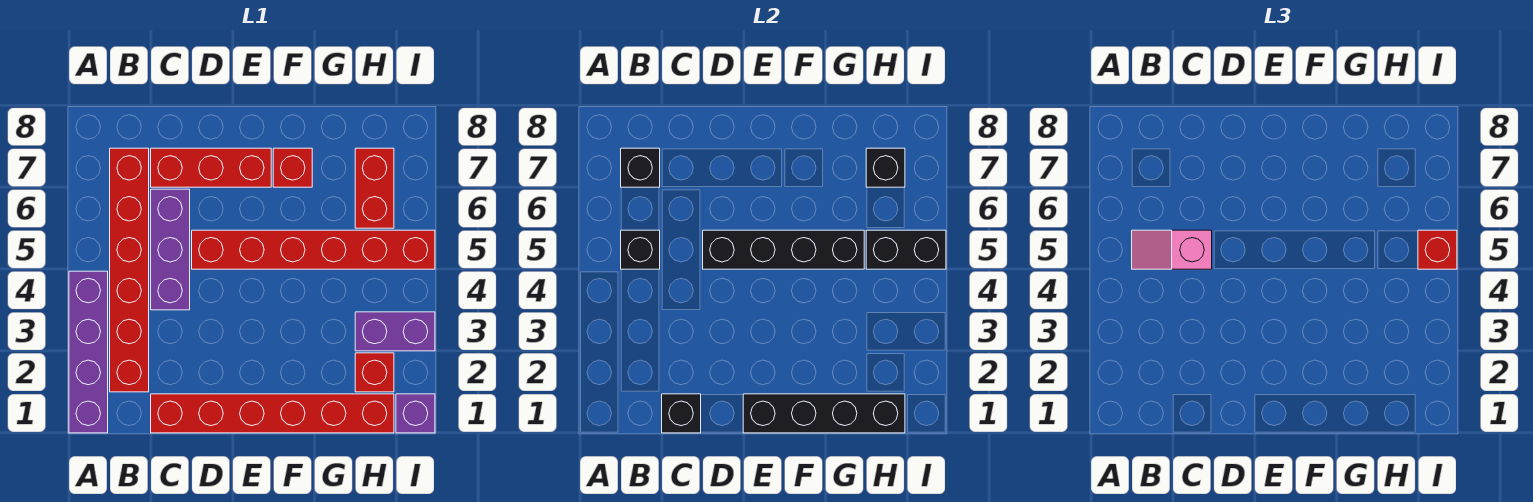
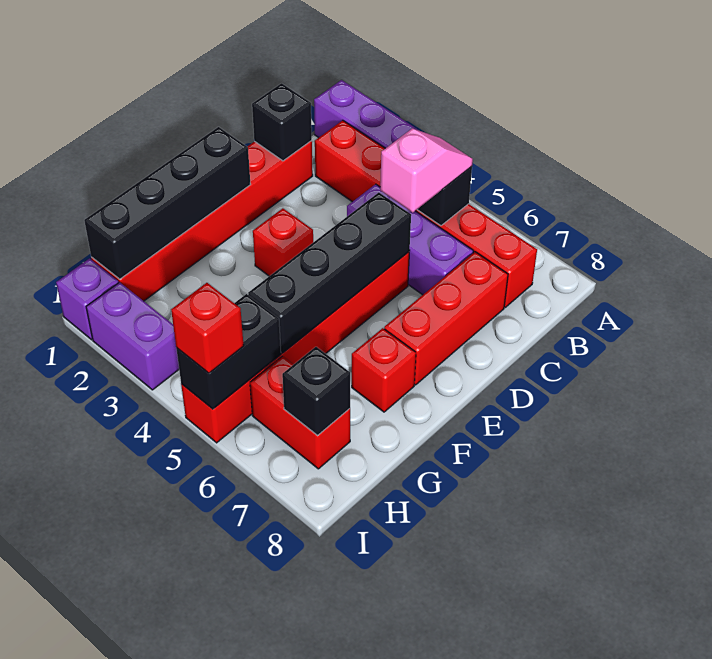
black brick B7 level 2 -> none
red brick H2 level 1 -> red brick E3 level 1
purple brick H3:I3 level 1 -> purple brick I2:I3 level 1

